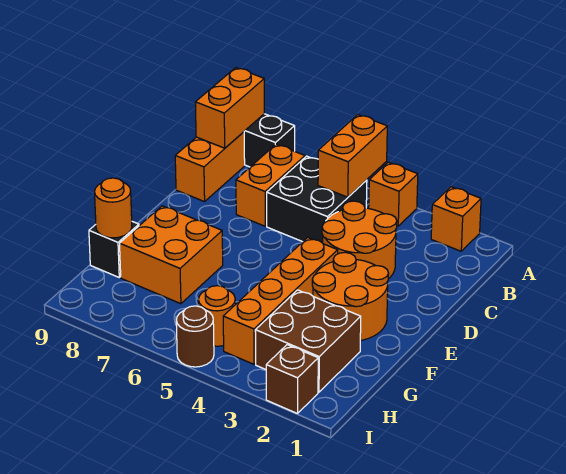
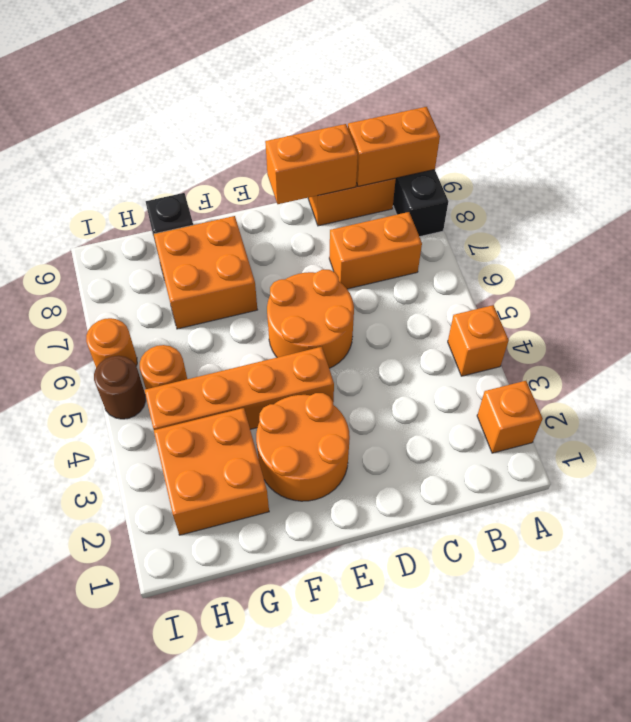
orange brick A5:B5 level 2 -> orange brick C9:D9 level 2
black brick B5:C6 level 1 -> none
orange round brick C3:D4 level 1 -> orange round brick D5:E6 level 1
brown brick G2:H3 level 1 -> orange brick G2:H3 level 1
orange round brick G9 level 2 -> orange round brick I6 level 1
brown brick I2 level 1 -> none

